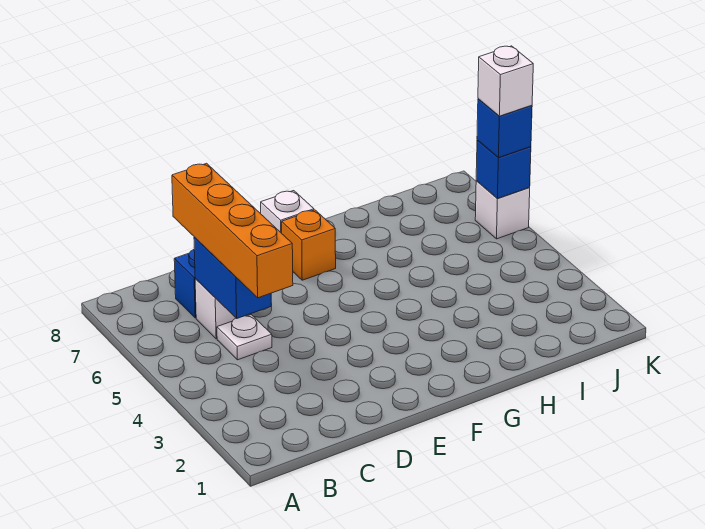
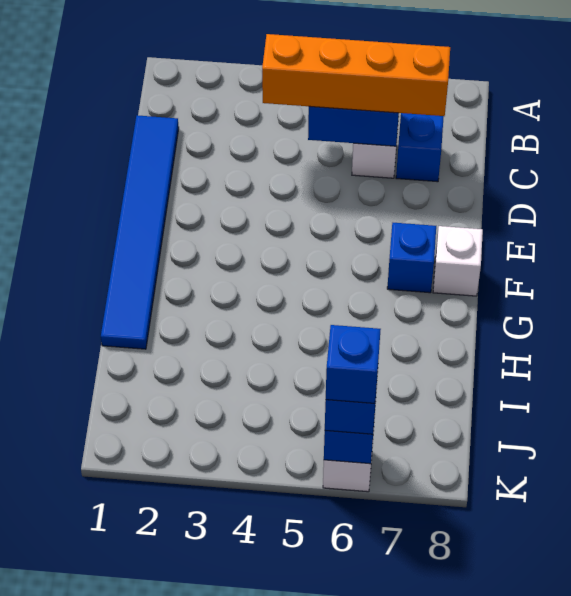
none -> blue tile C1:H1 level 1
white plate C5 level 1 -> none
orange brick F7 level 1 -> blue brick F7 level 1
white brick K6 level 4 -> blue brick K6 level 4

